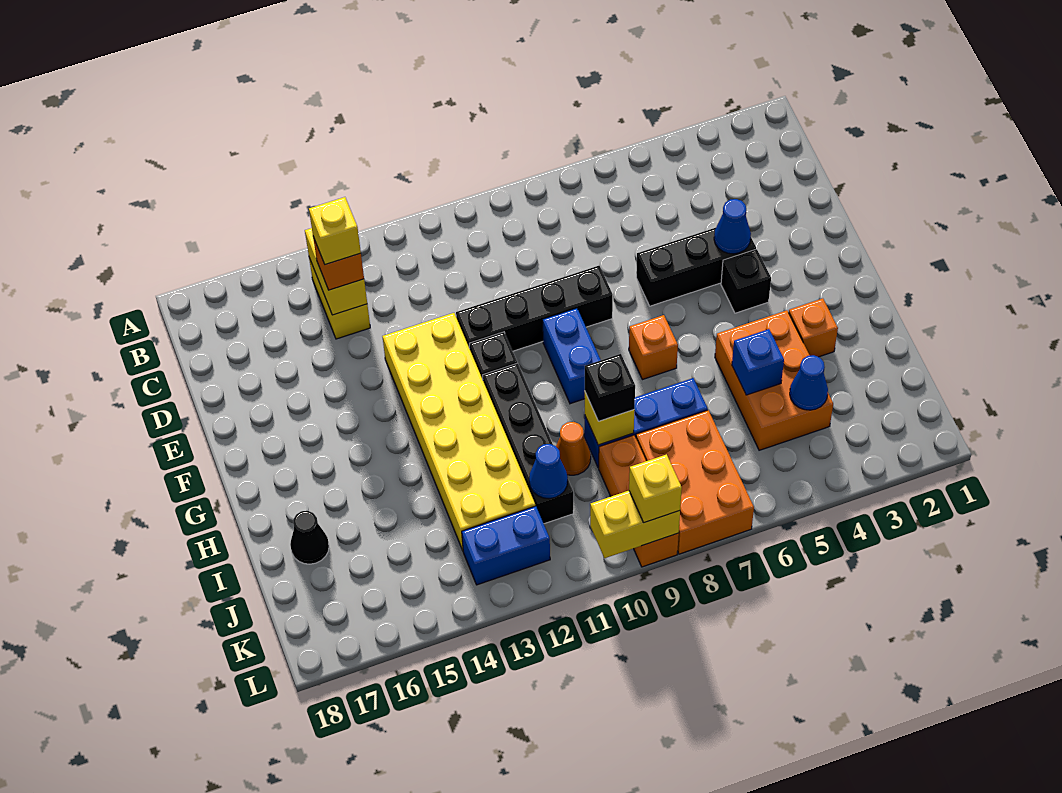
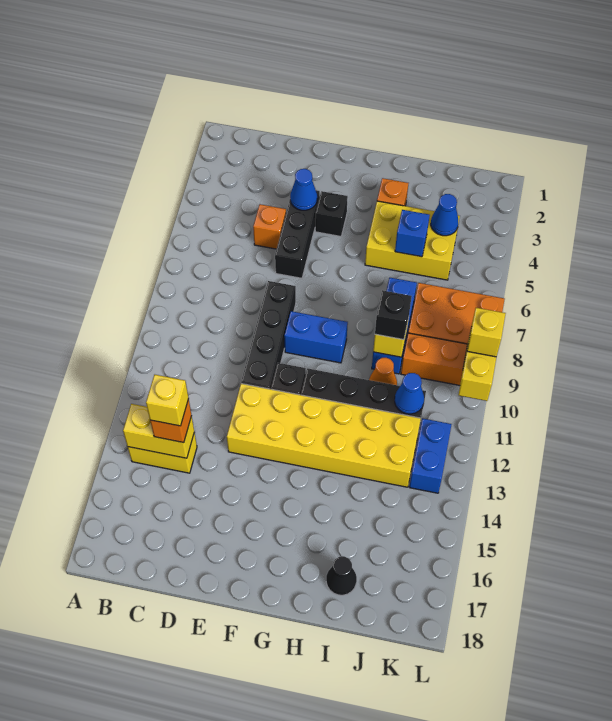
orange brick G7 level 1 -> orange brick D5 level 1
orange brick H4:J5 level 1 -> yellow brick H4:J5 level 1

